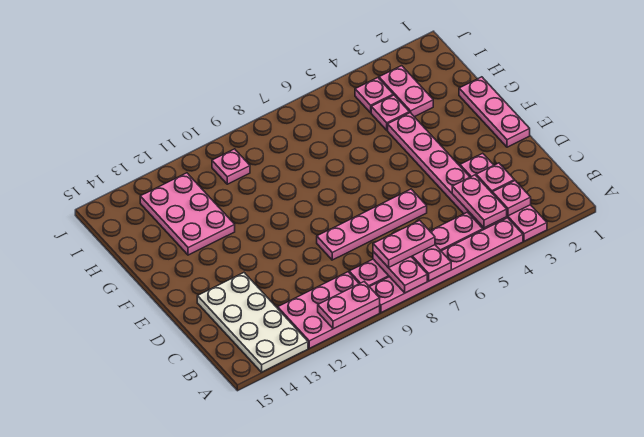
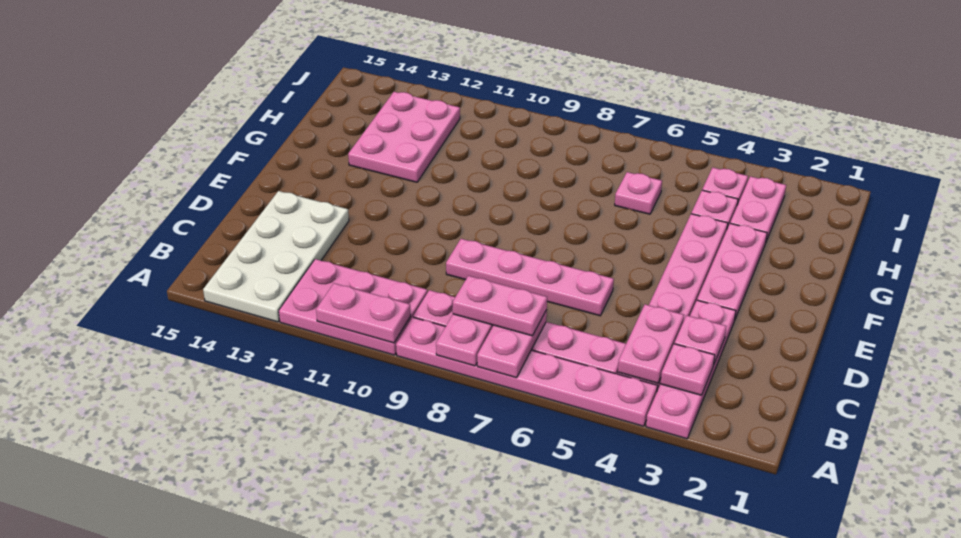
pink plate E1:G1 level 1 -> pink plate E3:G3 level 1
pink plate I10 level 1 -> pink plate H6 level 1

